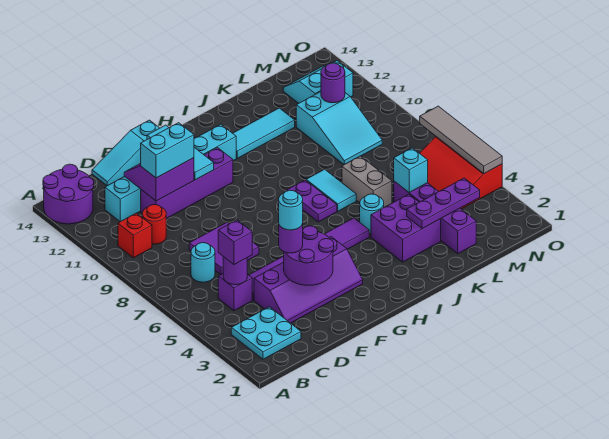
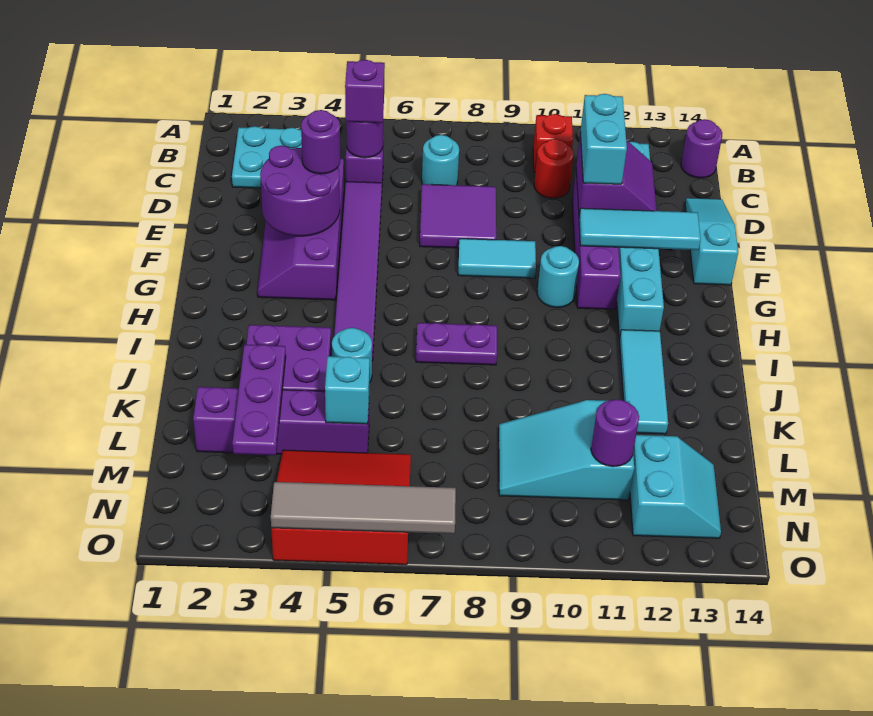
purple round brick A13:B14 level 1 -> purple round brick B14 level 1
cyan round brick E4 level 4 -> cyan round brick G10 level 1
cyan tile J7:J8 level 1 -> cyan tile F8:F9 level 1
grey brick K6:K7 level 1 -> none

